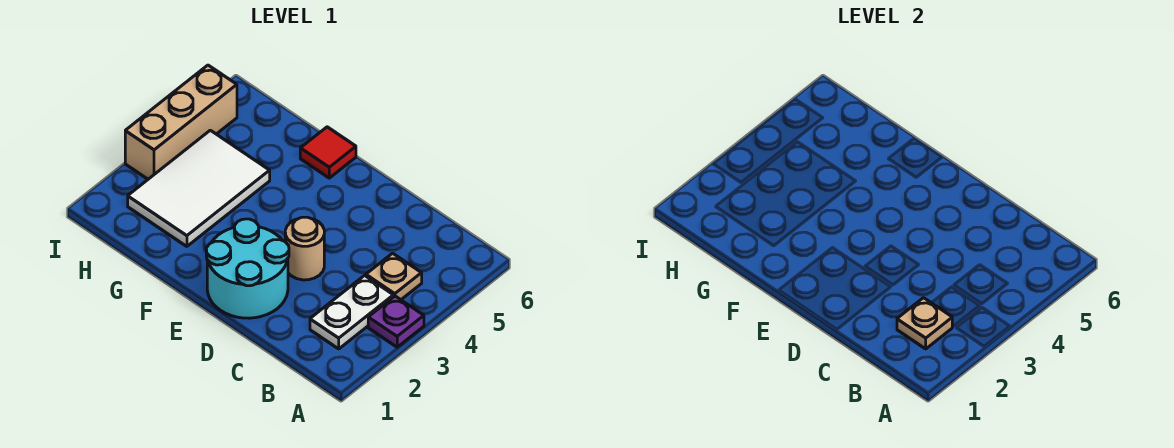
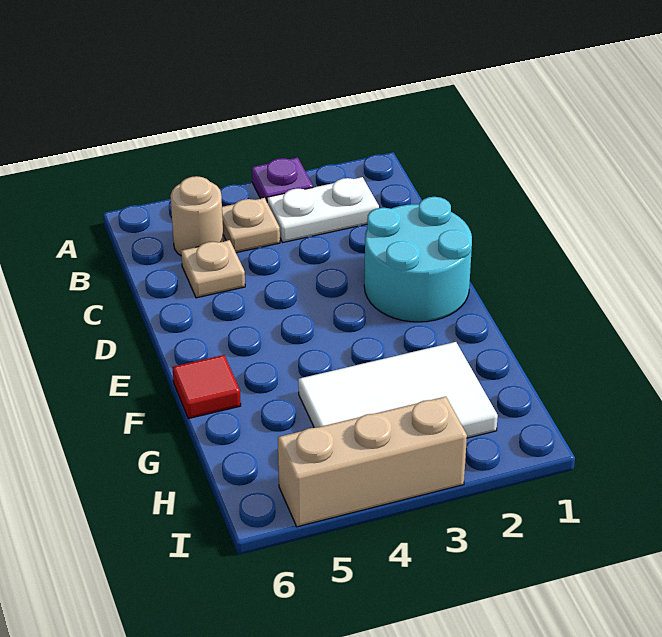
tan plate B2 level 2 -> tan plate C5 level 1
tan round brick D3 level 1 -> tan round brick B5 level 1

